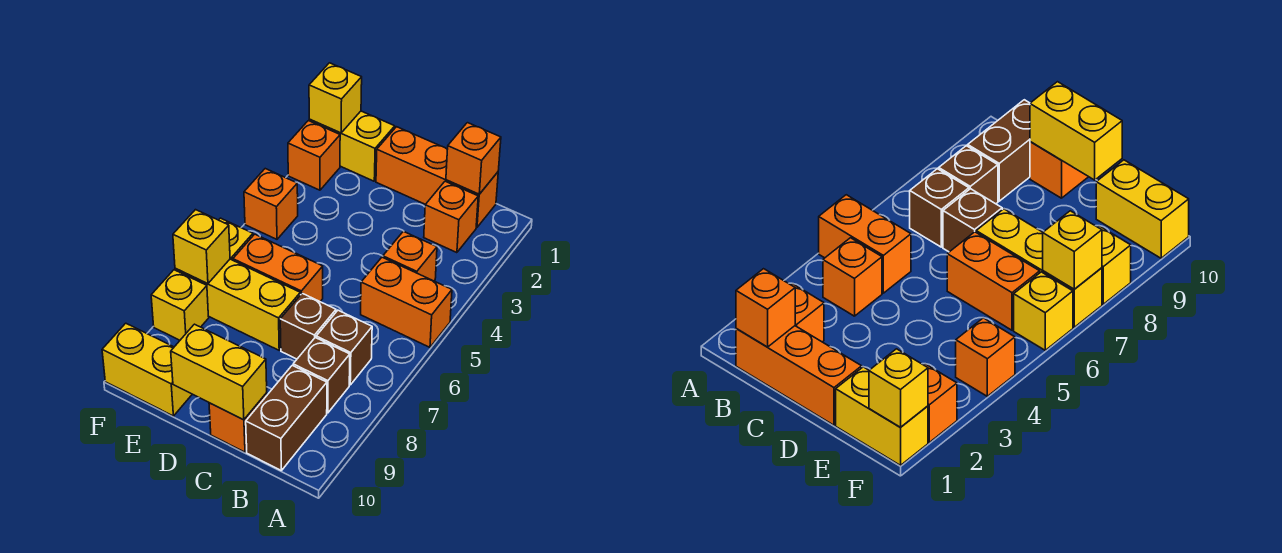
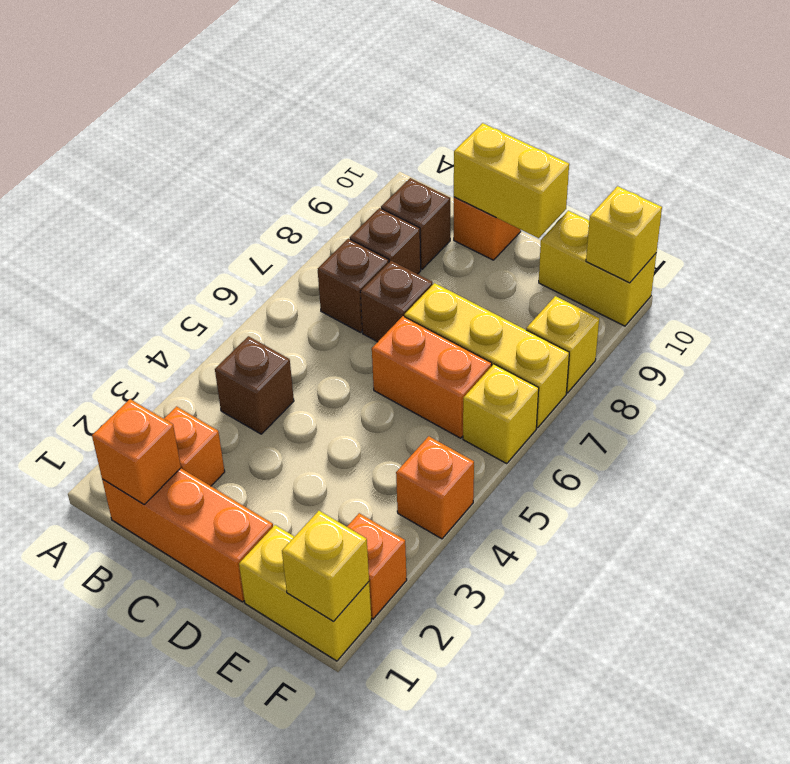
orange brick A5:B5 level 1 -> none
orange brick B4 level 1 -> brown brick B4 level 1
brown brick B9:B10 level 1 -> brown brick B9 level 1
yellow brick F7 level 2 -> yellow brick F10 level 2

